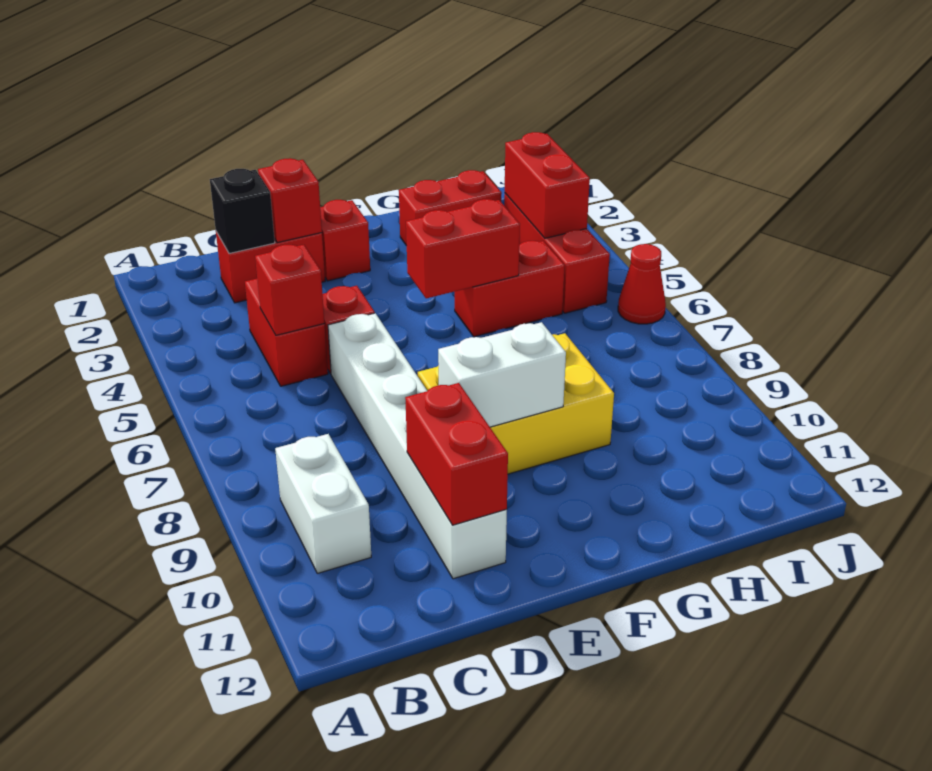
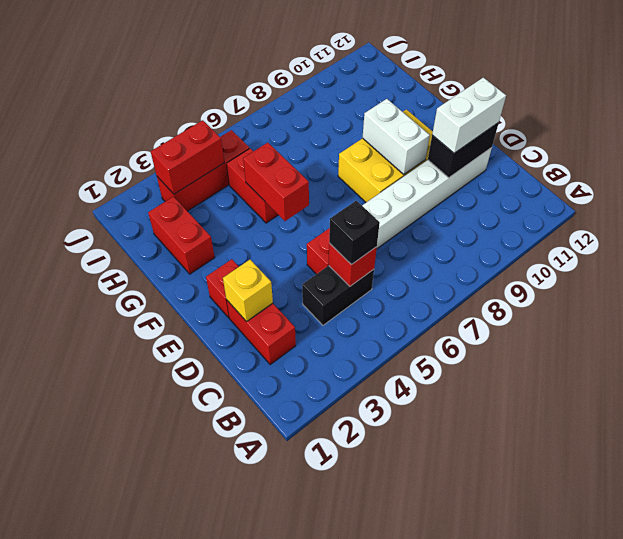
white brick B9:B10 level 1 -> white brick D10:D11 level 3
black brick C2 level 2 -> black brick C5 level 3
red brick C4:C5 level 1 -> black brick C4:C5 level 1
red brick D2 level 2 -> yellow brick D2 level 2
red brick D10:D11 level 2 -> black brick D10:D11 level 2
yellow brick E8:G9 level 1 -> yellow brick E8:F10 level 1
red cone J6 level 1 -> none

